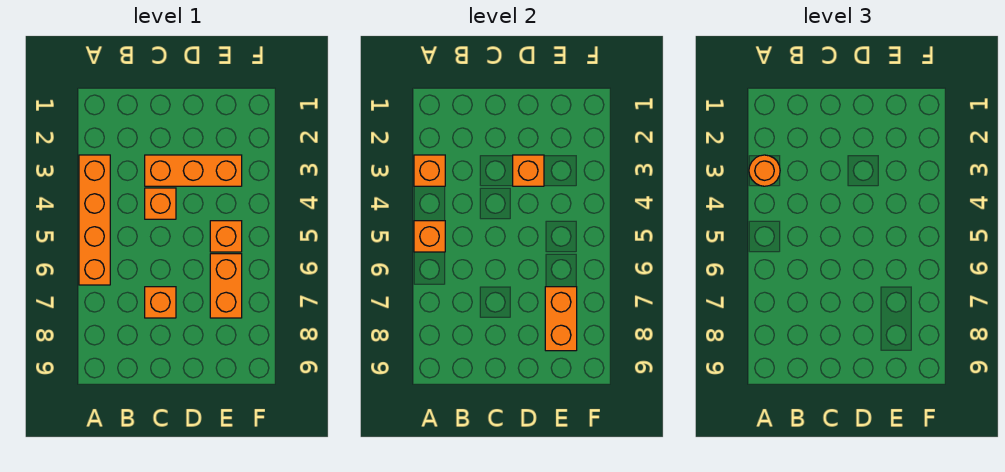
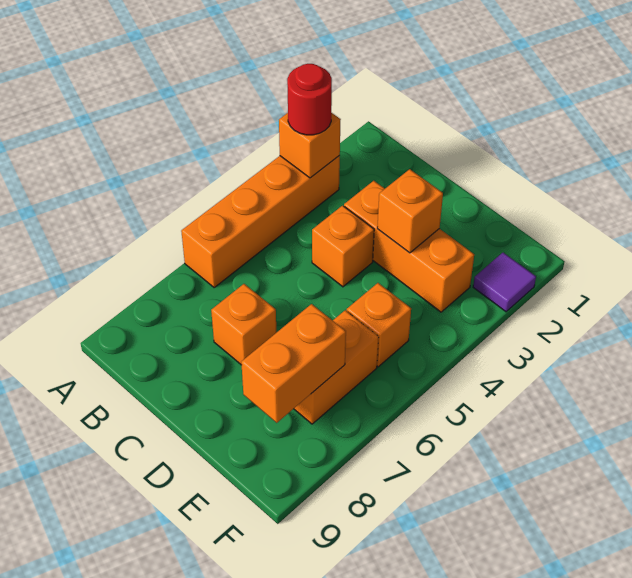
orange round brick A3 level 3 -> red round brick A3 level 3
orange brick A5 level 2 -> none
none -> purple tile F2 level 1

